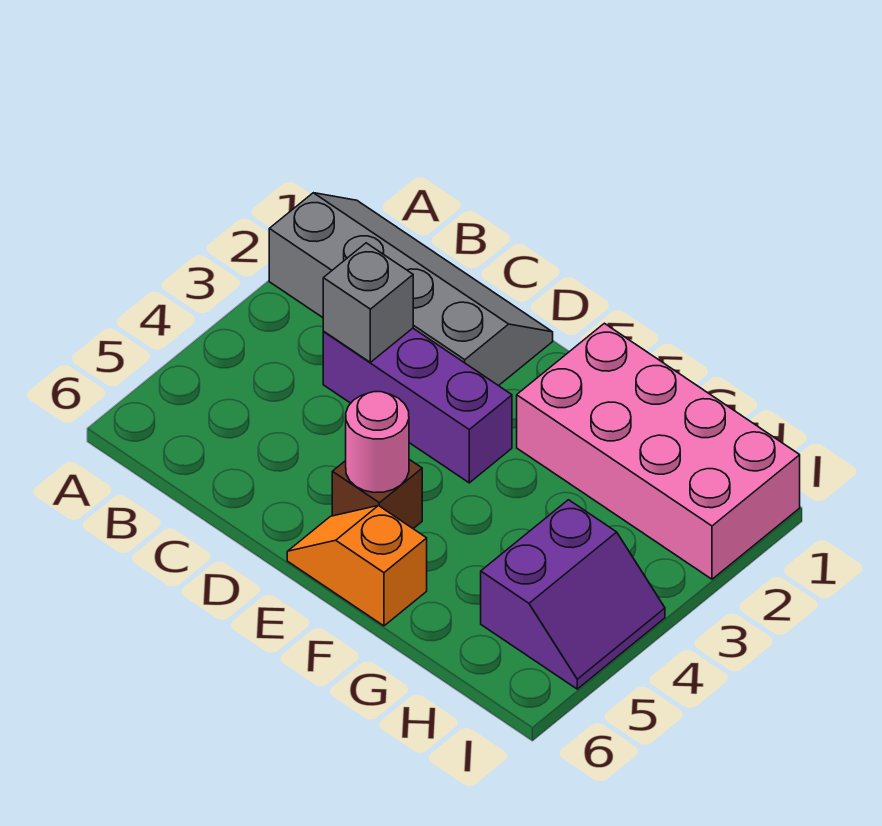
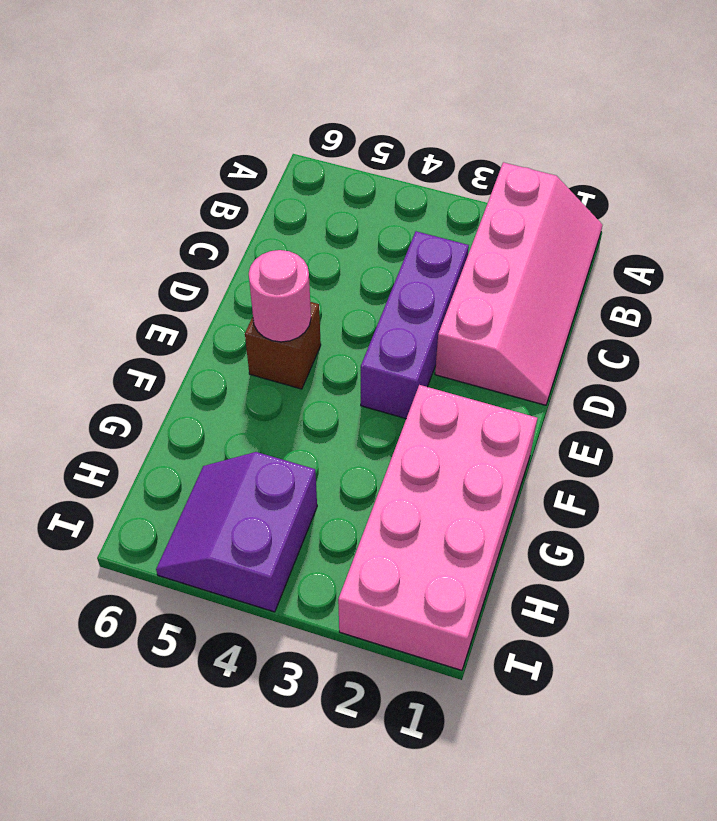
grey slope A1:D2 level 1 top 2 -> pink slope A1:D2 level 1 top 2
grey brick C3 level 2 -> none
orange slope E6:F6 level 1 top F -> none
purple slope H4:I5 level 1 top H -> purple slope H4:I5 level 1 top 4

